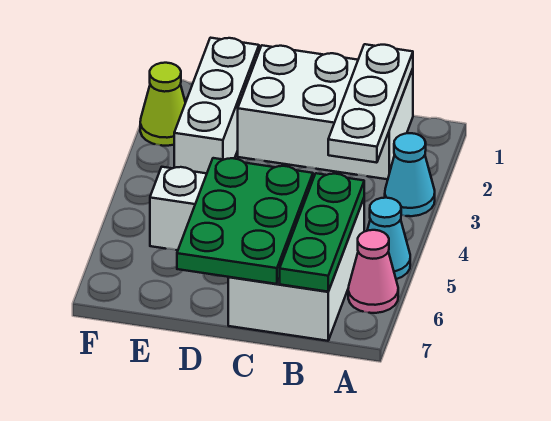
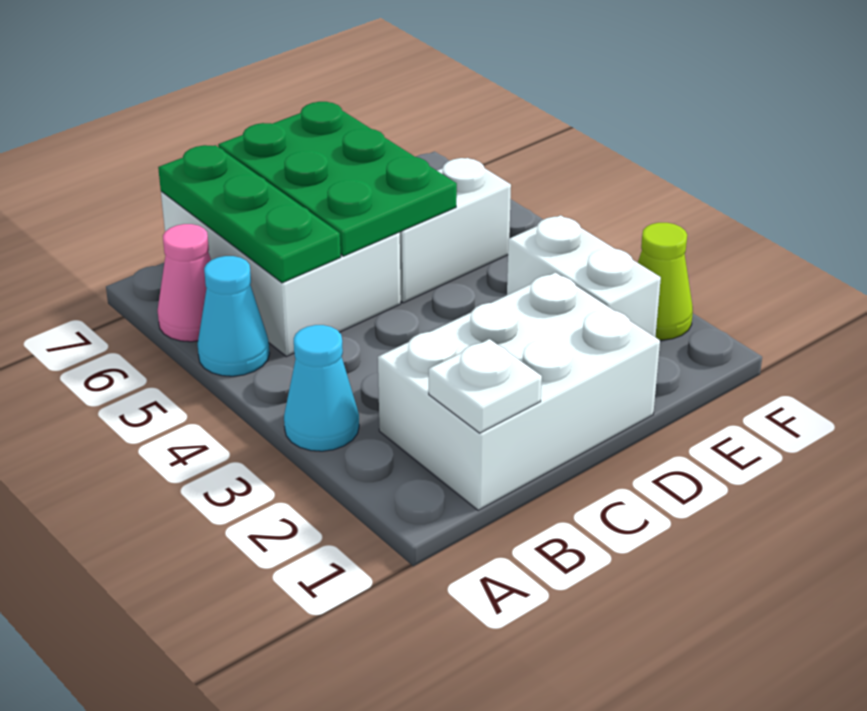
white plate B1:B3 level 2 -> white plate B1 level 2
white brick E1:E3 level 1 -> white brick E2:E3 level 1

